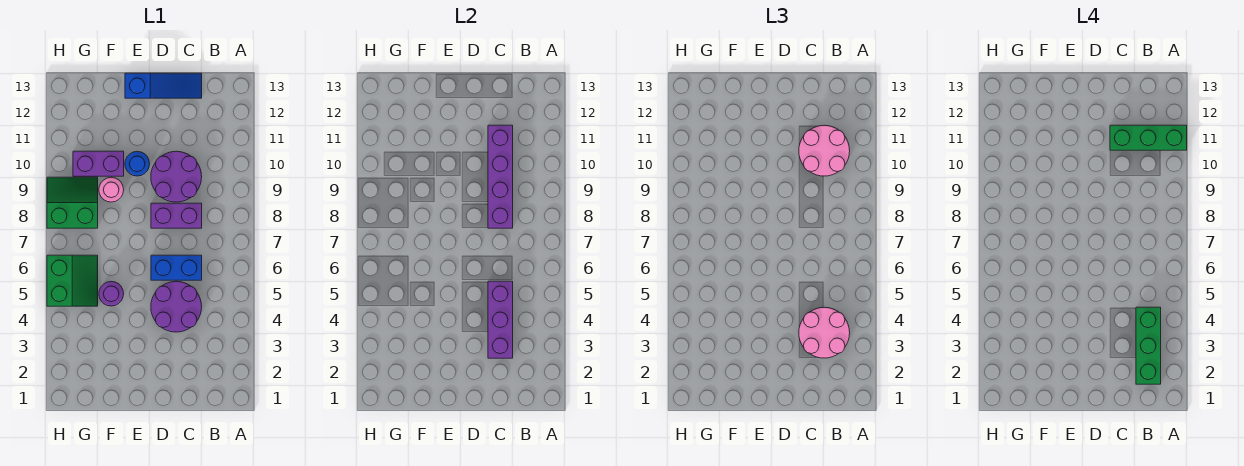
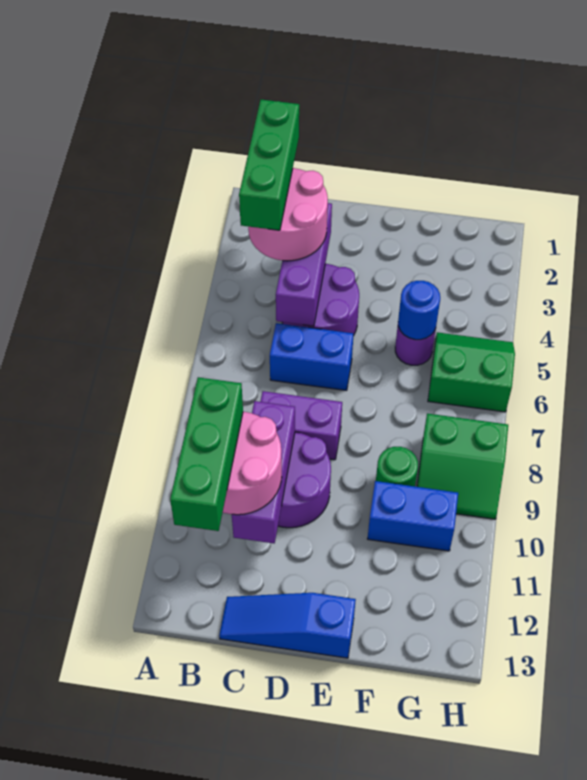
green brick A11:C11 level 4 -> green brick B10:B12 level 4
purple brick C8:C11 level 2 -> purple brick C9:C11 level 2
blue round brick E10 level 1 -> blue round brick F5 level 2
pink round brick F9 level 1 -> green round brick F9 level 1
purple brick F10:G10 level 1 -> blue brick F10:G10 level 1
green slope G5:H6 level 1 top H -> green slope G5:H6 level 1 top 6

